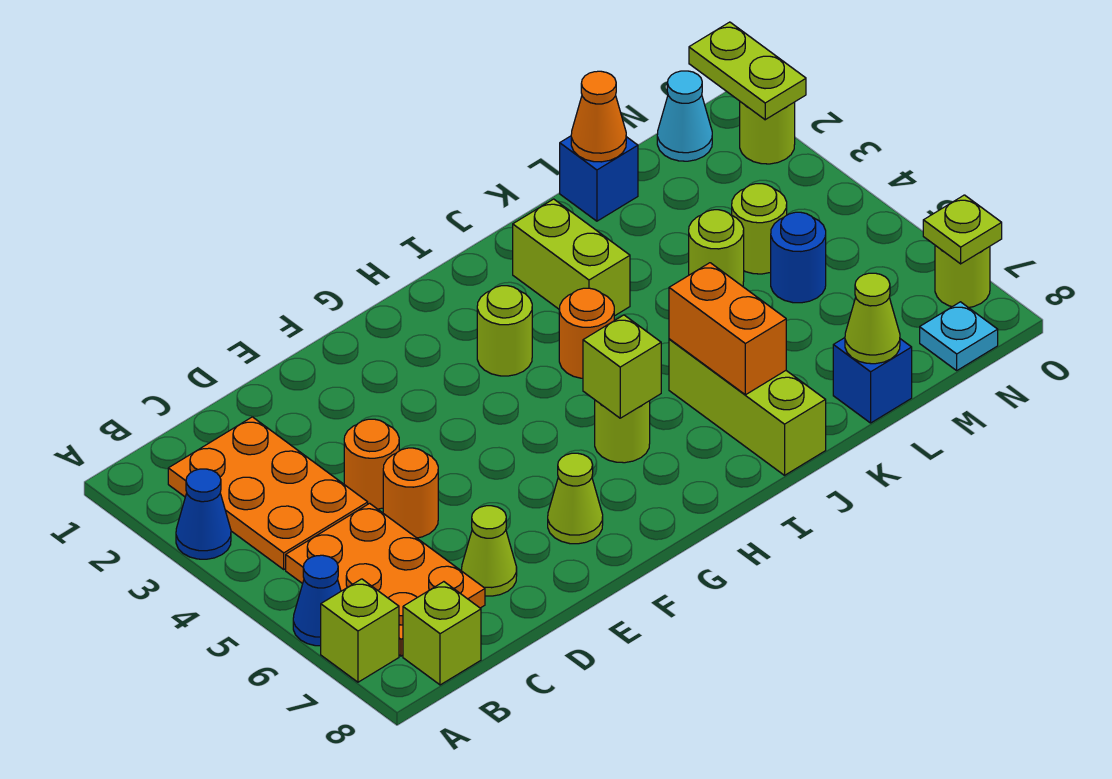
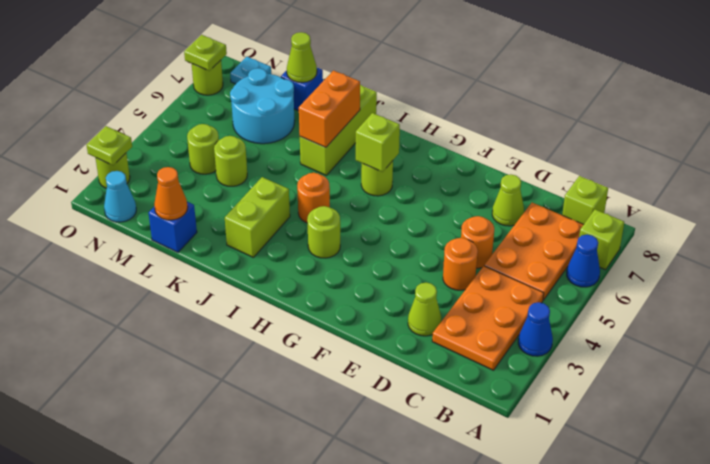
lime cone F7 level 1 -> lime cone D2 level 1
none -> cyan round brick L6:M7 level 1
blue round brick M5 level 1 -> none
lime plate O1:O2 level 2 -> lime plate O2 level 2

